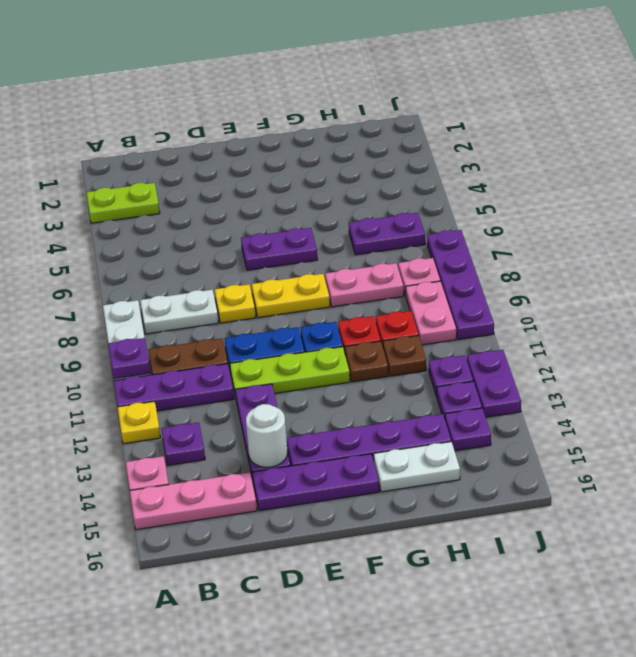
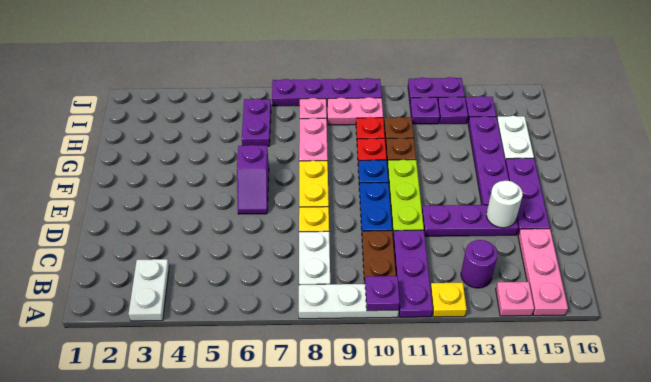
lime plate A3:B3 level 1 -> white plate A3:B3 level 1
purple plate B13 level 1 -> purple round brick B13 level 1
purple plate E6:F6 level 1 -> purple slope E6:F6 level 1 top F

